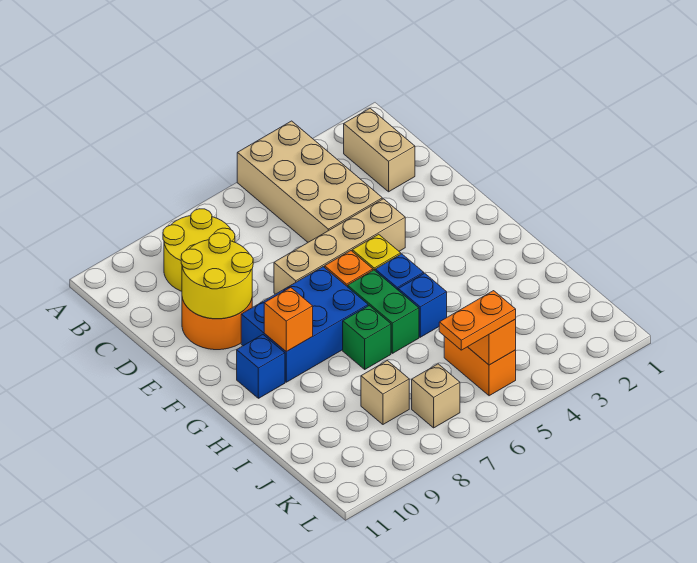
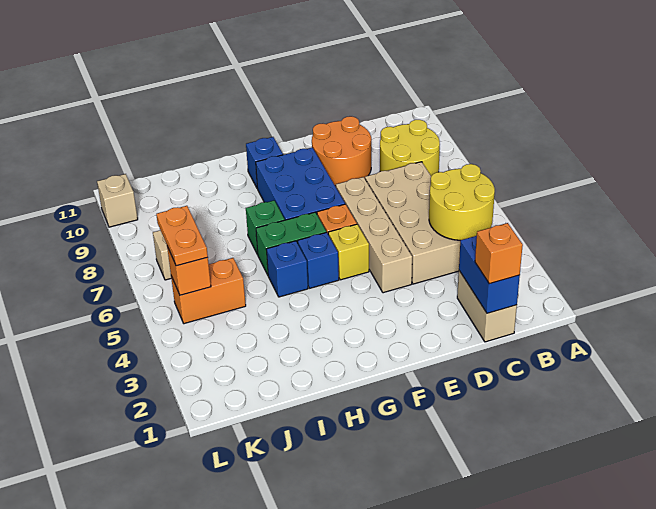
tan brick A4:D5 level 1 -> tan brick C4:D7 level 1
tan brick B2:C2 level 1 -> tan brick C1:C2 level 1
none -> blue brick C1:C2 level 2
yellow round brick D9:E10 level 2 -> yellow round brick B4:C5 level 2
orange brick G9 level 2 -> orange brick C1 level 3
tan brick J8 level 1 -> tan brick L10 level 1

